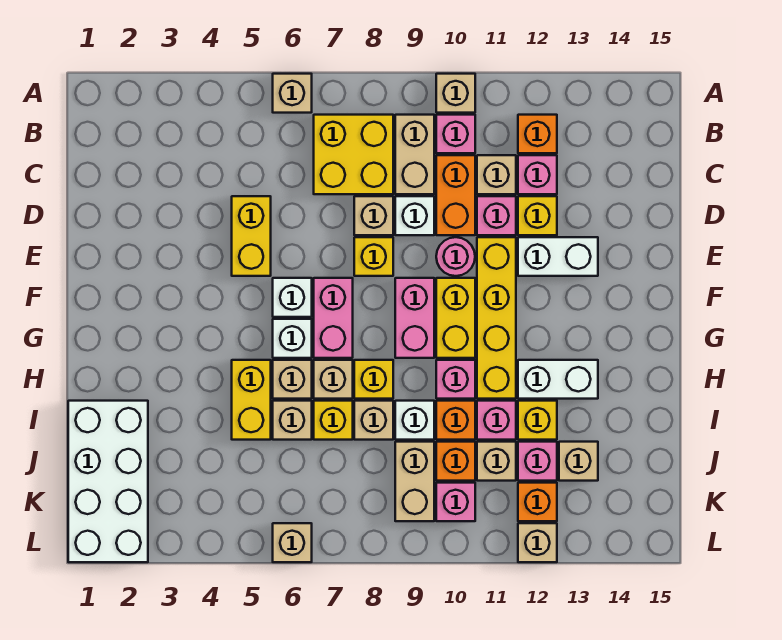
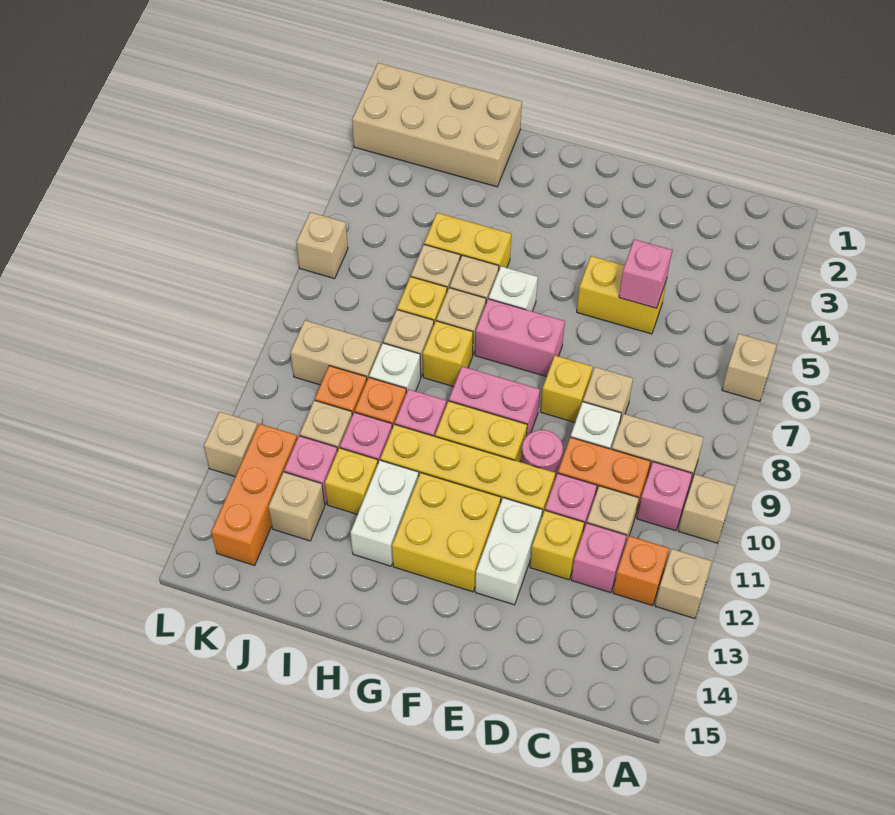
none -> tan brick A12 level 1
yellow brick B7:C8 level 1 -> yellow brick F12:G13 level 1
white brick F6 level 1 -> none
white brick I1:L2 level 1 -> tan brick I1:L2 level 1
pink brick K10 level 1 -> pink brick D5 level 2
orange brick K12 level 1 -> orange brick K12:K14 level 1

